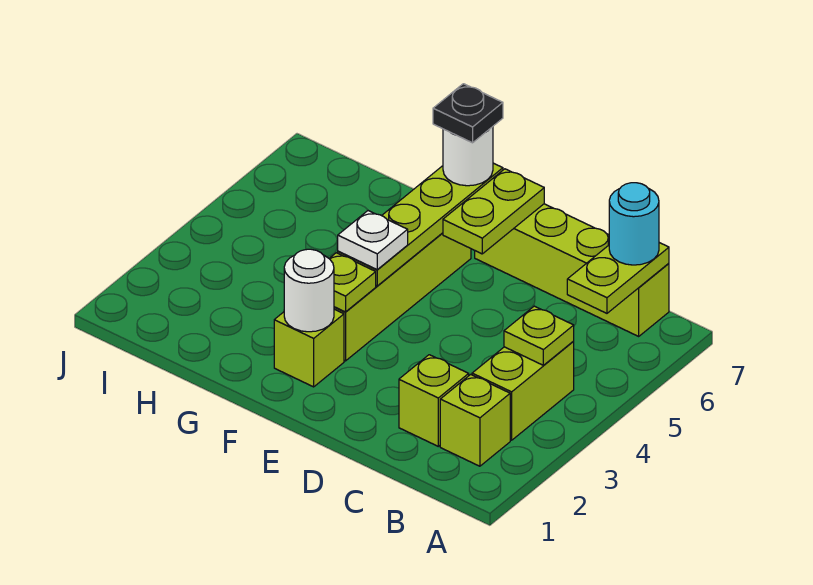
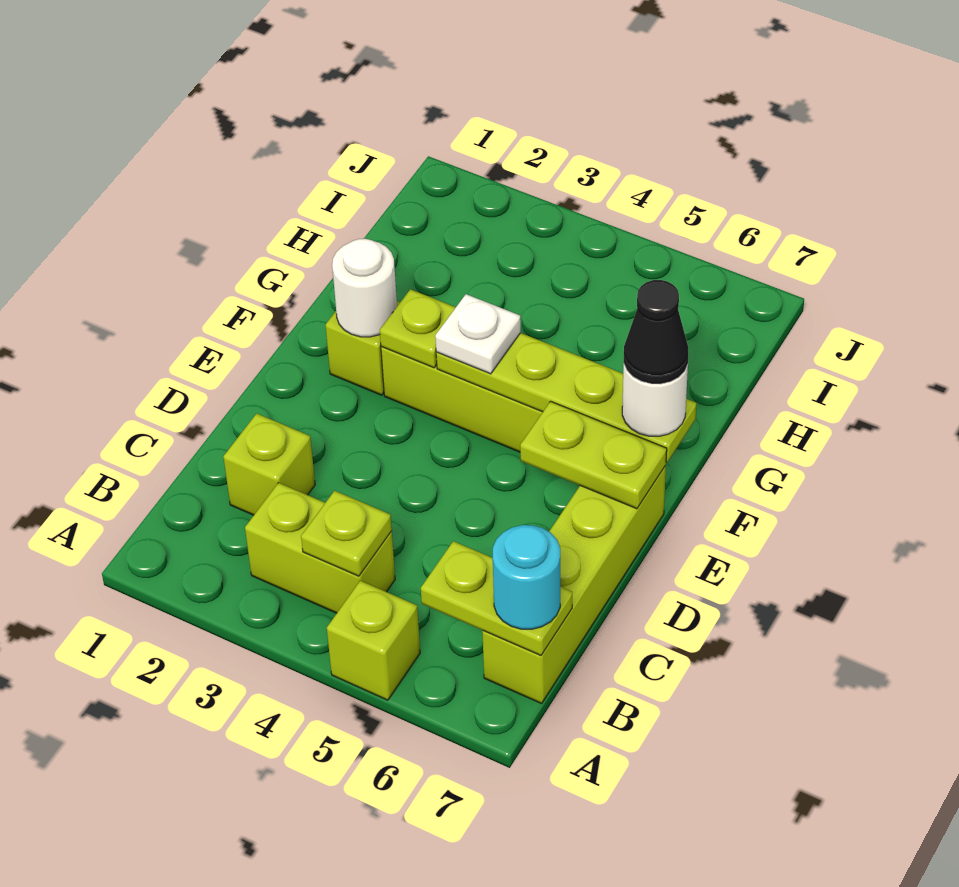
lime brick B2 level 1 -> lime brick A5 level 1
black plate F7 level 4 -> black cone F7 level 4

